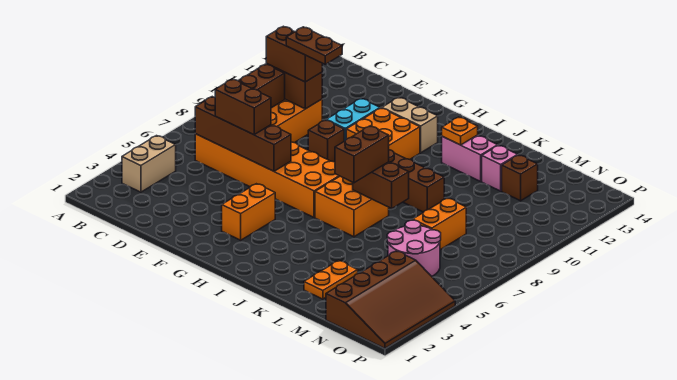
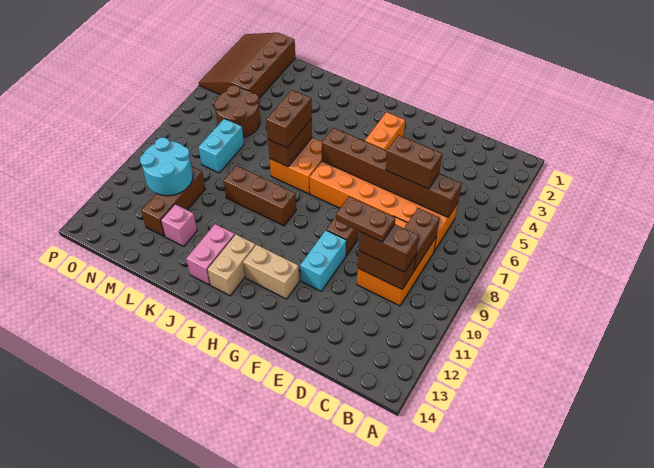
tan brick B3:B4 level 1 -> tan brick I12:I13 level 1
brown brick C6:F6 level 2 -> brown brick C6:H6 level 2
orange brick G10:H11 level 1 -> none
brown brick J7:K7 level 2 -> brown brick J6:J7 level 2
pink brick J12:K12 level 1 -> pink brick J12:J13 level 1
orange plate J12 level 2 -> none
orange plate L2:L3 level 1 -> none
pink round brick M5:N6 level 1 -> brown round brick M5:N6 level 1
orange brick M7:M8 level 1 -> cyan brick M7:M8 level 1
none -> cyan round brick M10:N11 level 2
brown brick M12 level 1 -> brown brick M10:M12 level 1

